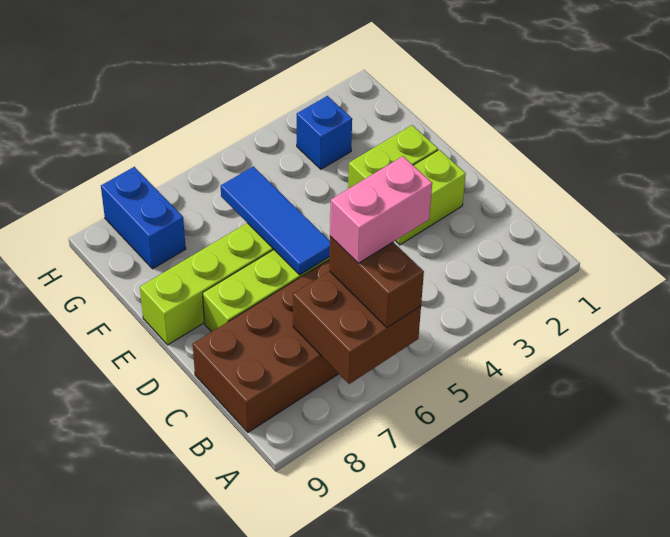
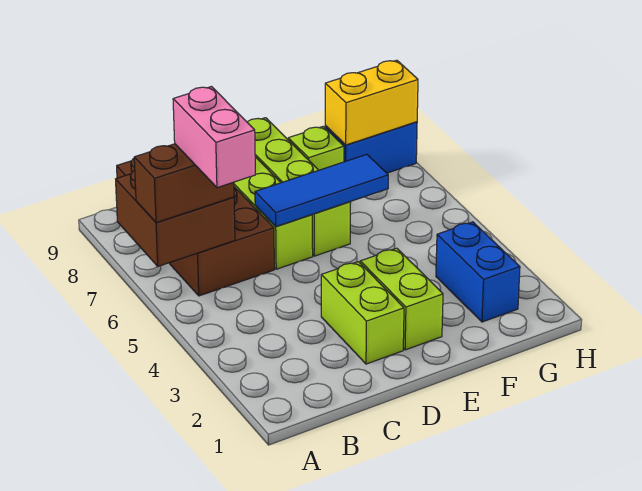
none -> lime brick F8 level 1
blue brick G3 level 1 -> blue brick G2:G3 level 1
none -> yellow brick G8:H8 level 2

